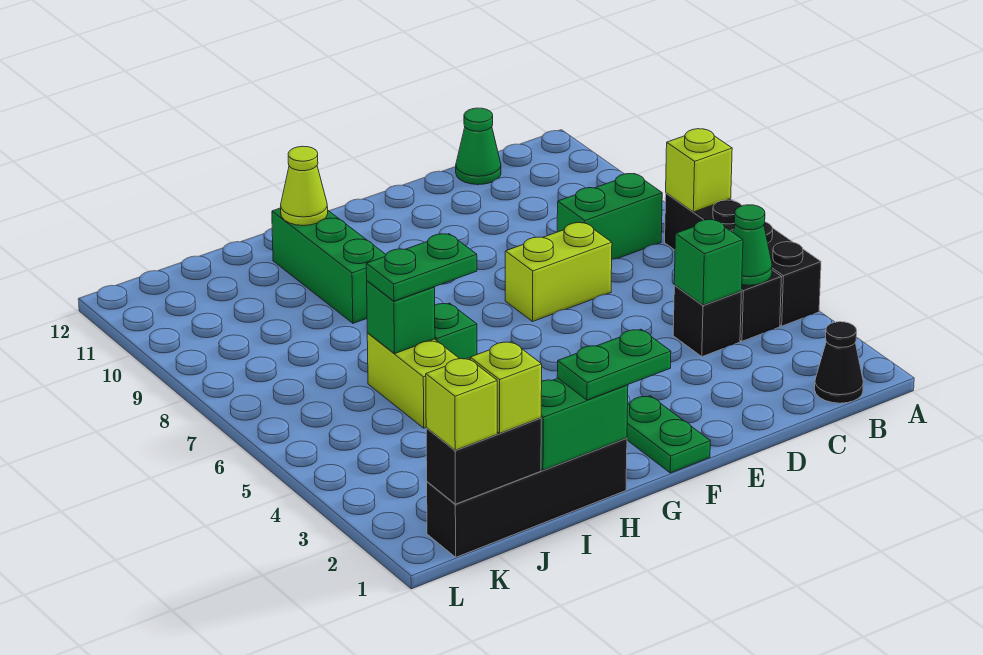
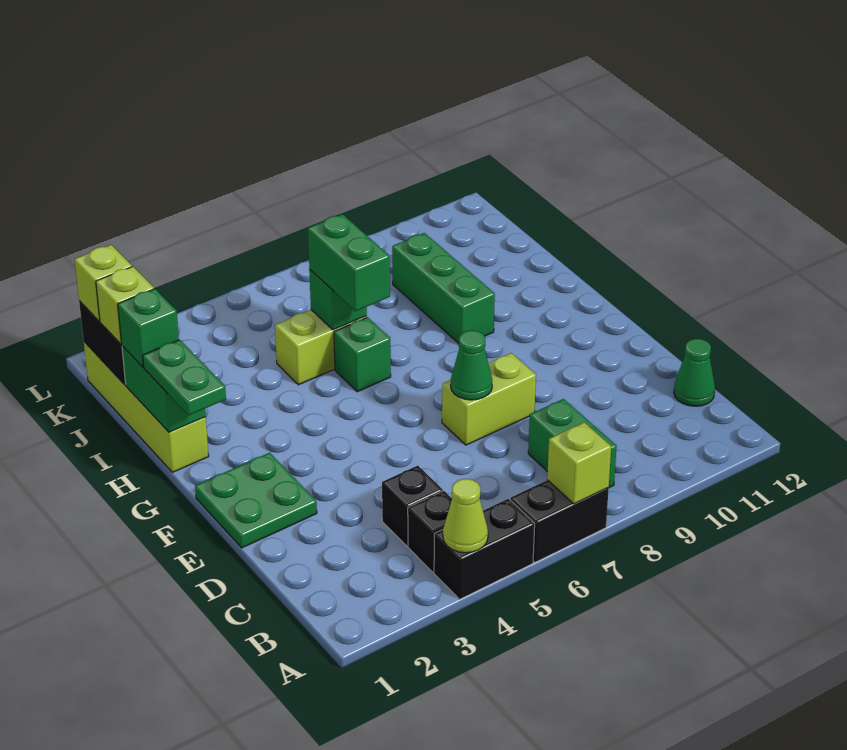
black cone B1 level 1 -> none
green cone B4 level 2 -> green cone E7 level 2
green brick C4 level 2 -> green brick I1 level 3
lime brick D7:E7 level 1 -> lime brick E7:E8 level 1
green plate F1:F2 level 1 -> green plate E1:F2 level 1
black brick H1:K1 level 1 -> lime brick H1:K1 level 1
green plate H6:I6 level 3 -> green brick H6:I6 level 3
green brick H9:H11 level 1 -> green brick H9:J9 level 1
lime cone H11 level 2 -> lime cone A4 level 2

